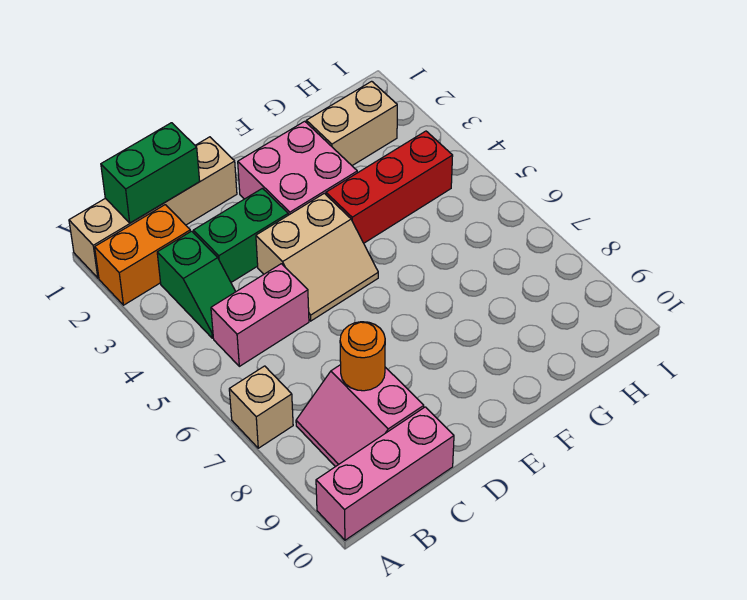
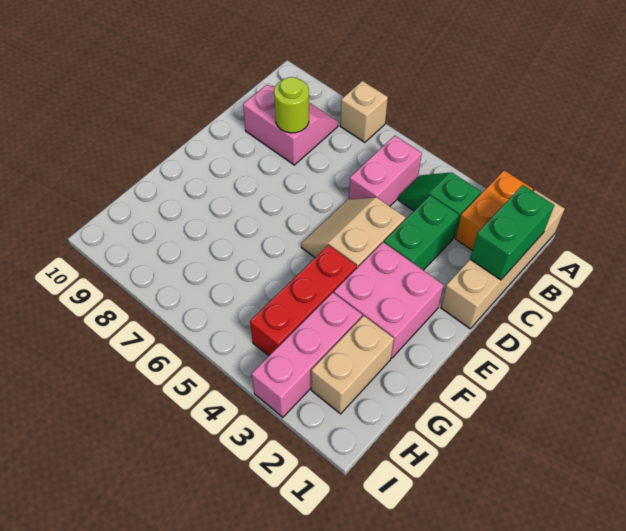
pink brick A10:C10 level 1 -> pink brick G3:I3 level 1
orange round brick C8 level 2 -> lime round brick C8 level 2

